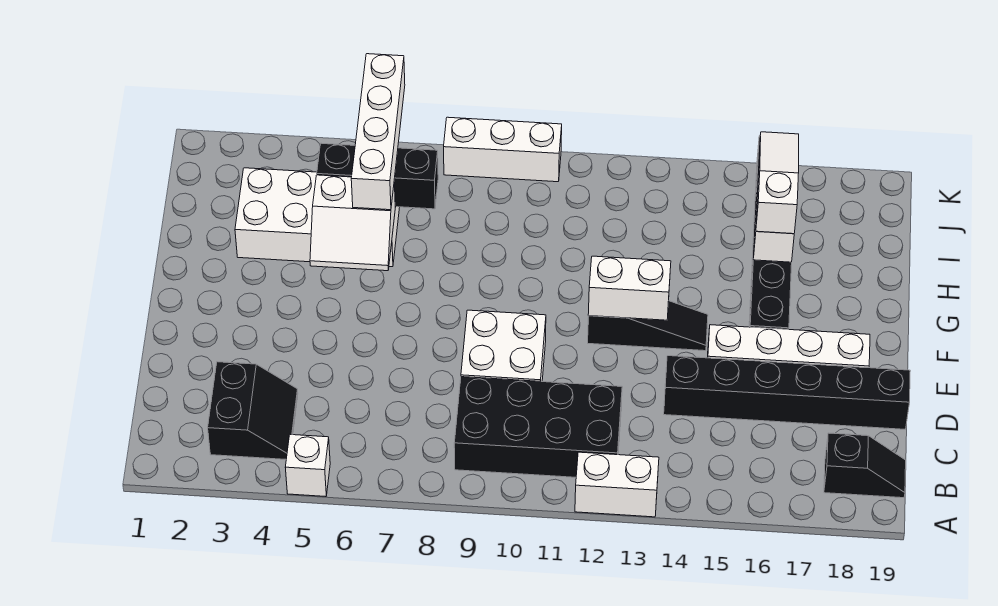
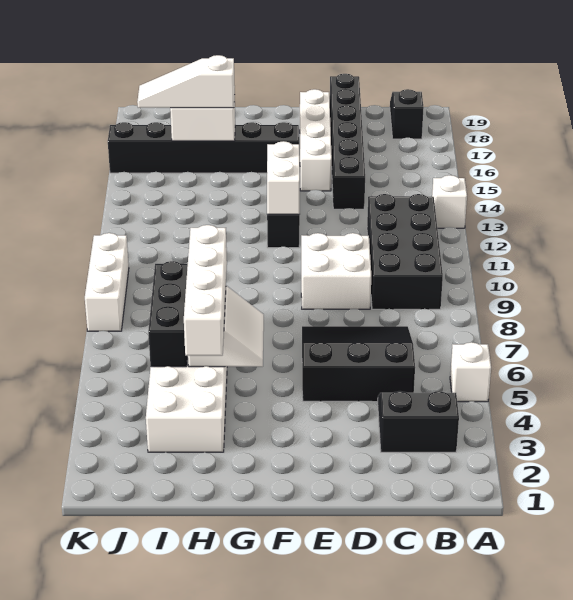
white brick A12:A13 level 1 -> white brick A13 level 1
none -> black slope C5:E7 level 1 top 5
white brick H6:K6 level 3 -> white brick H4:H7 level 3

